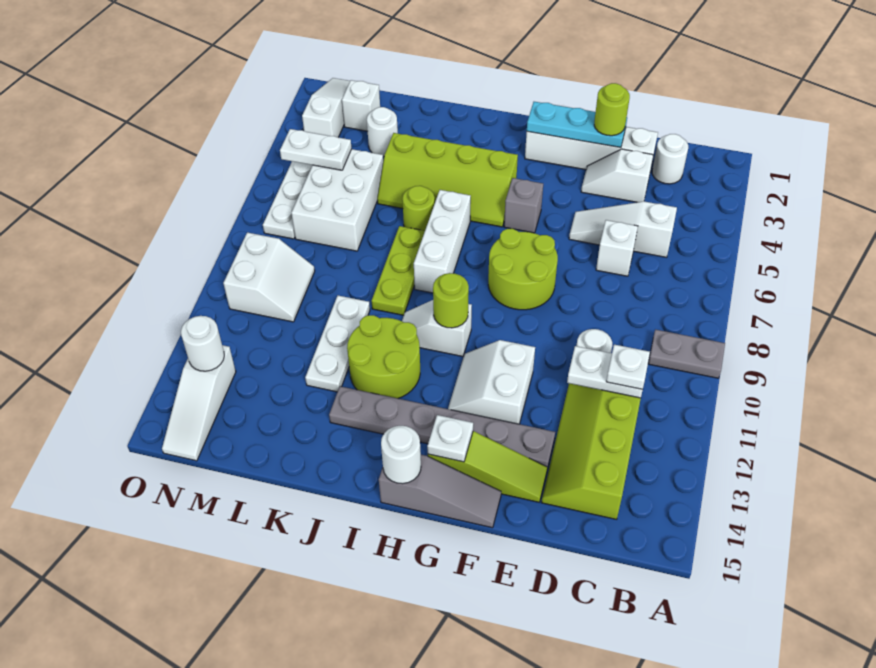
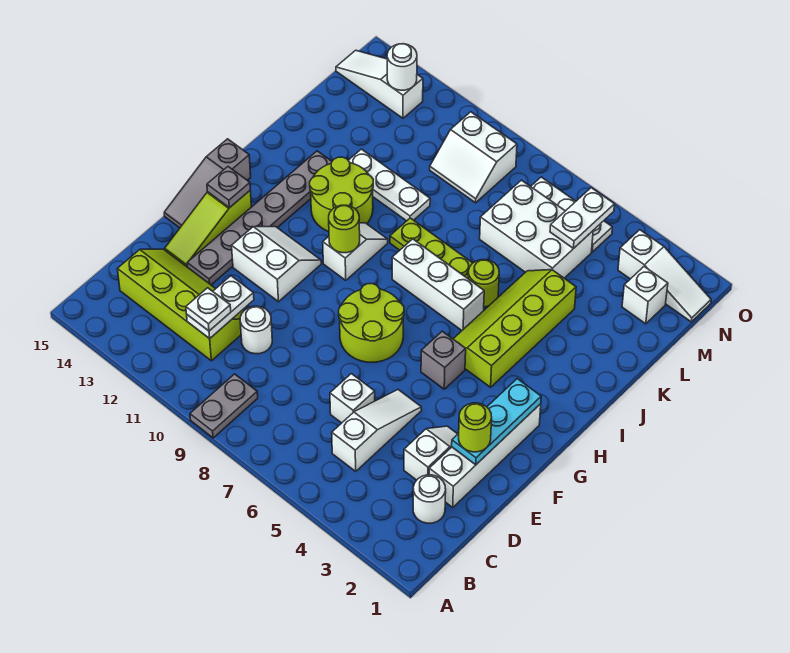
white plate G14 level 2 -> grey plate G14 level 2
white round brick H15 level 2 -> none
white round brick L3 level 1 -> none

